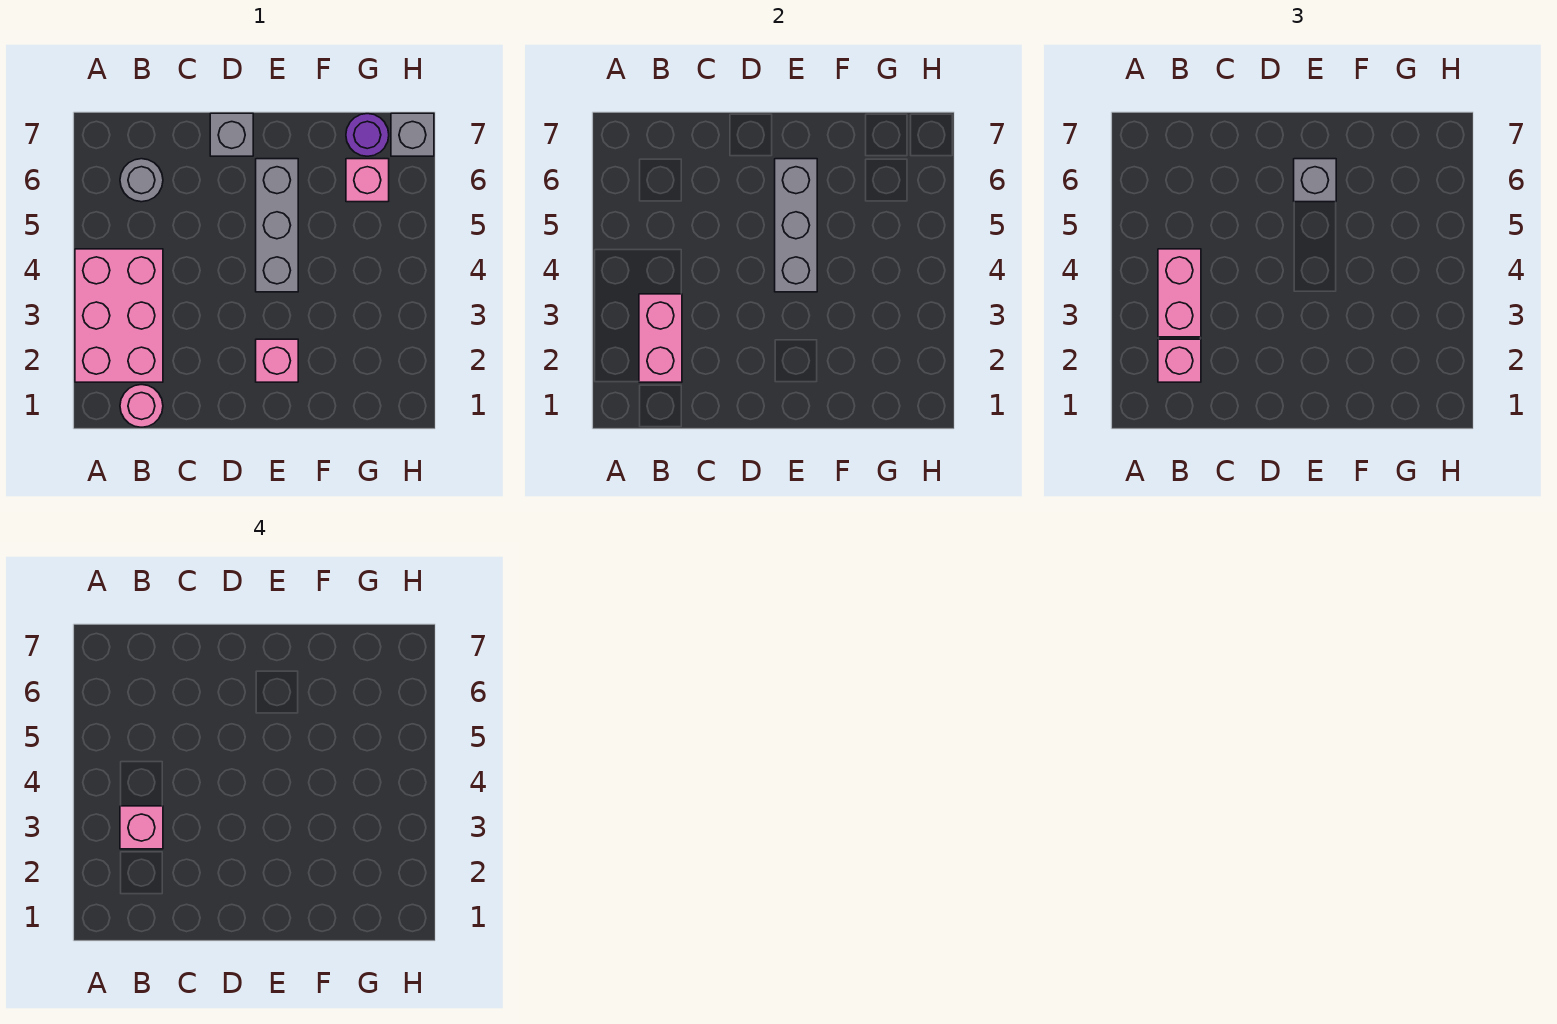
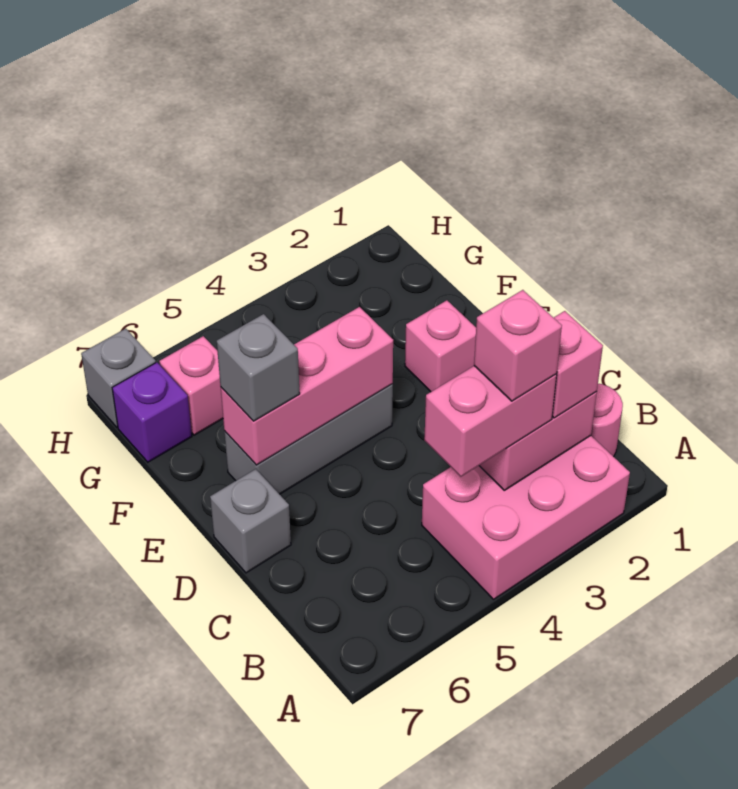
grey round brick B6 level 1 -> none
grey brick E4:E6 level 2 -> pink brick E4:E6 level 2
purple round brick G7 level 1 -> purple brick G7 level 1

